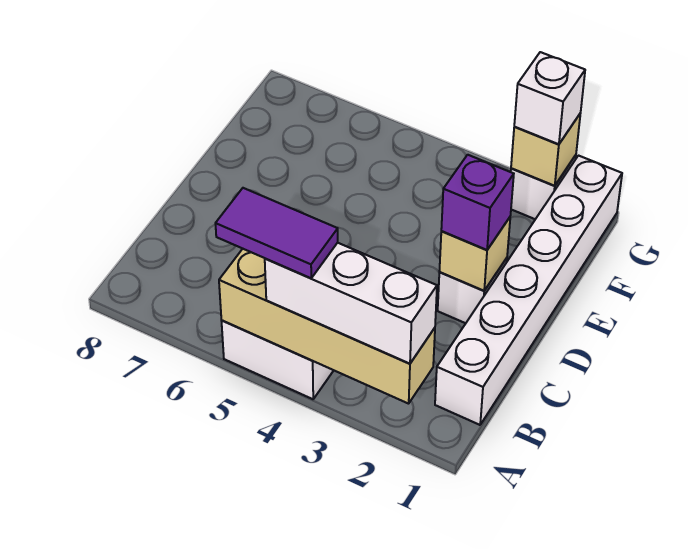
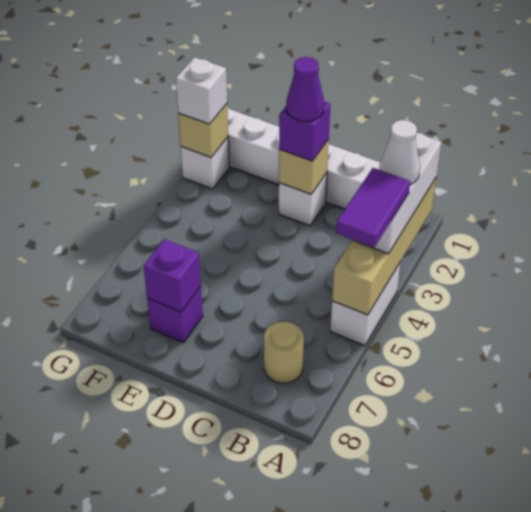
none -> white cone A3 level 4
none -> tan round brick B7 level 1
none -> purple cone D2 level 4
none -> purple brick E7 level 1
none -> purple brick E7 level 2

